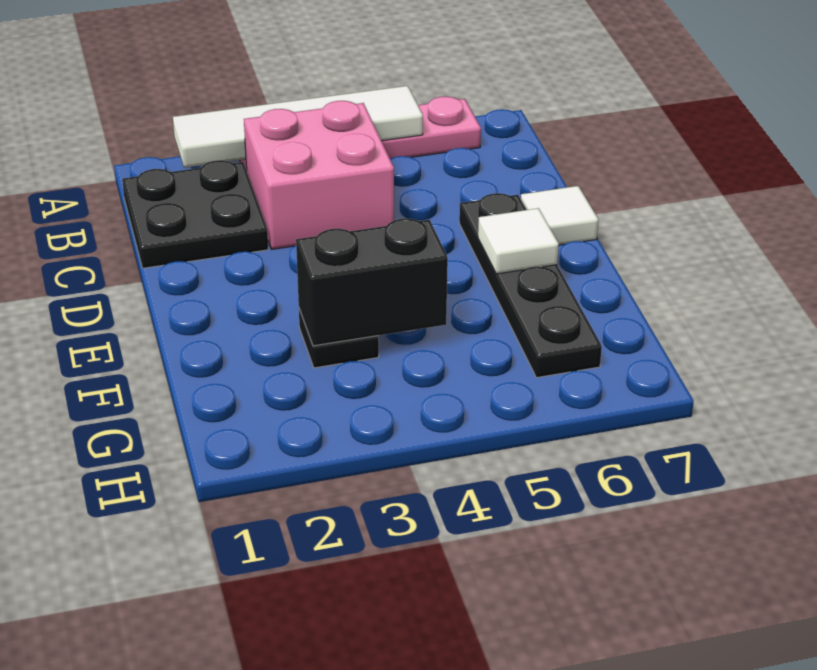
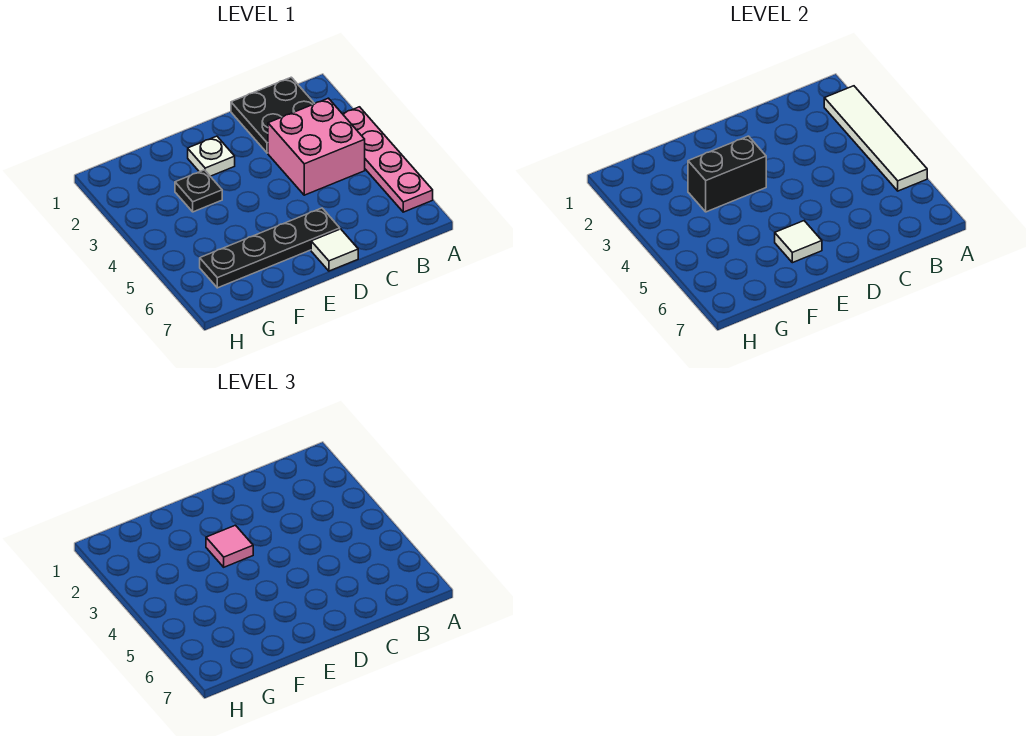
none -> white plate E2 level 1
none -> pink tile E3 level 3
black brick F3:F4 level 2 -> black brick E3:F3 level 2

